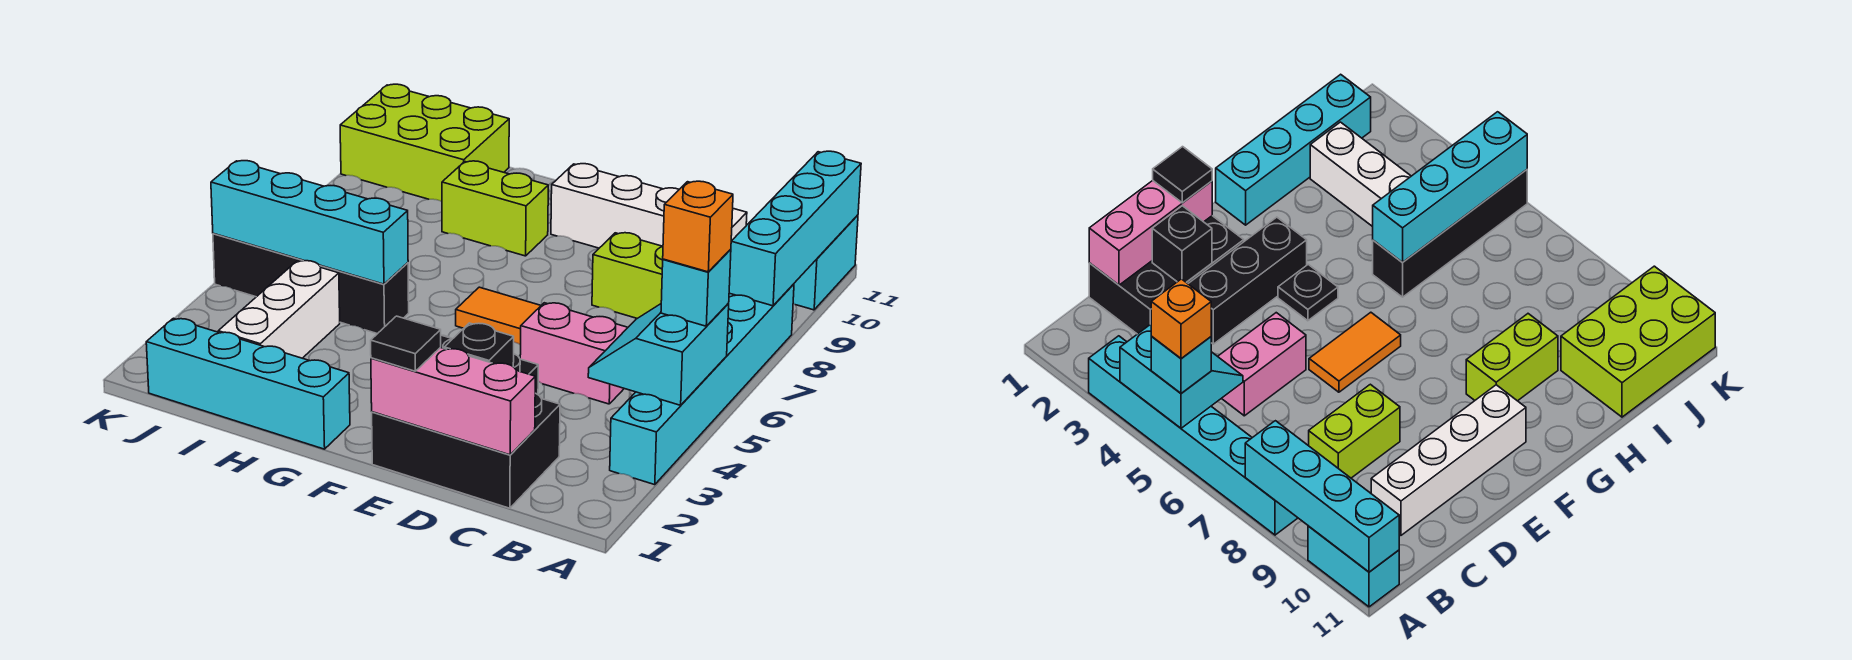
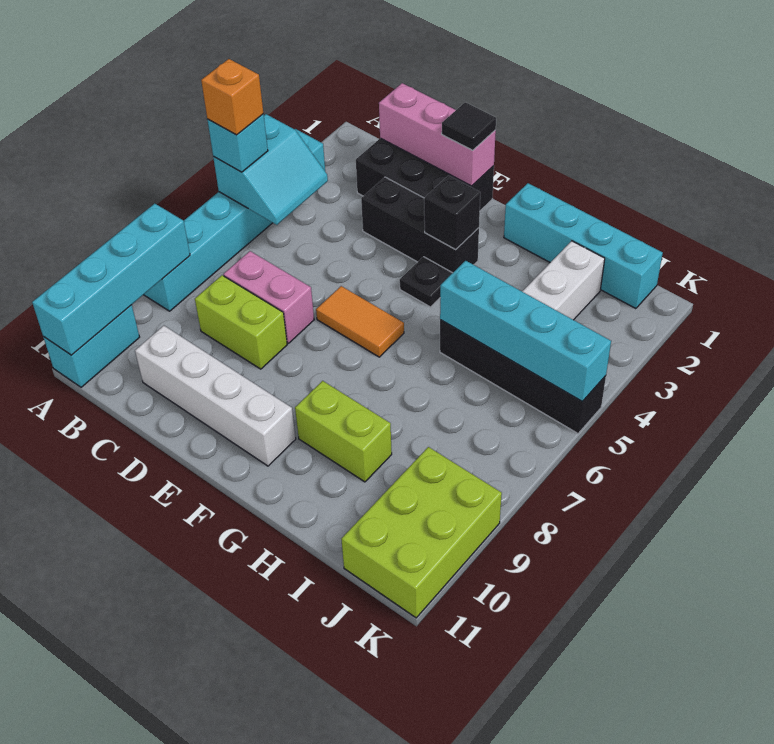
pink brick C5:D5 level 1 -> pink brick C7:D7 level 1
black brick D2 level 2 -> black brick F3 level 2
lime brick I10:K11 level 1 -> lime brick J9:K11 level 1

